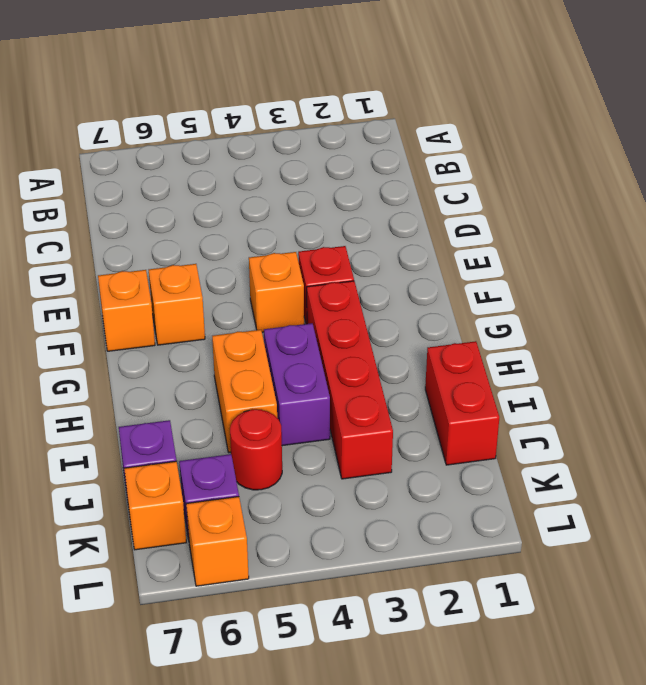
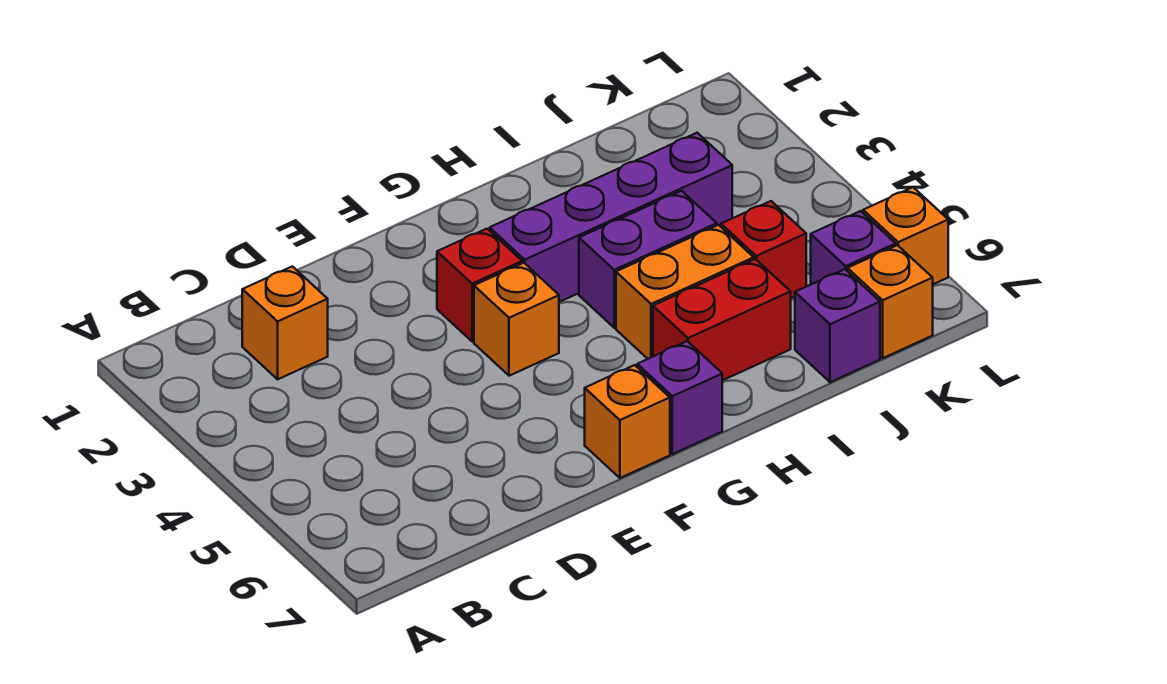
orange brick F6 level 1 -> orange brick C2 level 1
red brick G3:J3 level 1 -> purple brick G3:J3 level 1
none -> purple brick G7 level 1
red brick I1:J1 level 1 -> red brick H6:I6 level 1
red round brick J5 level 1 -> red brick J5 level 1

